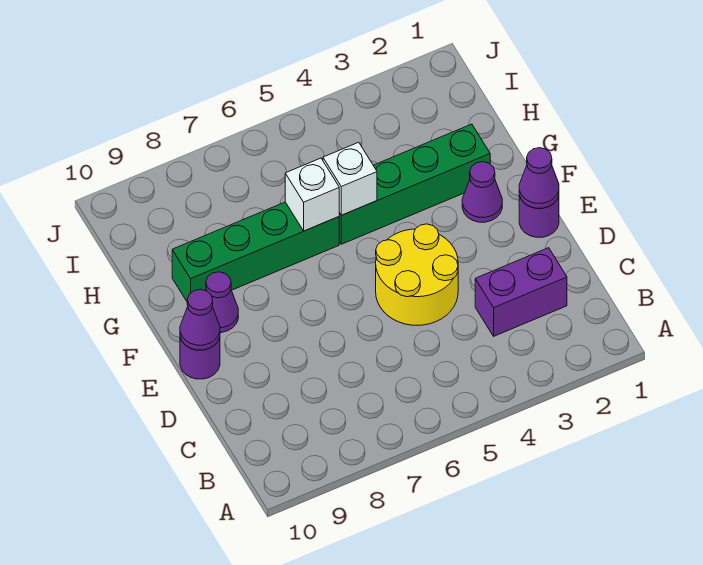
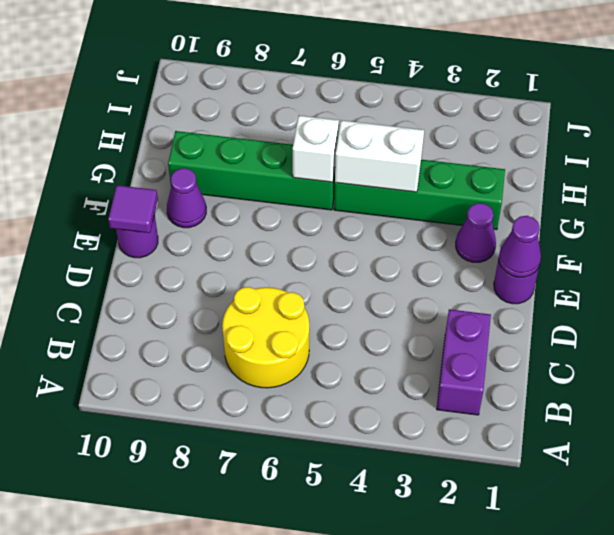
purple brick C2:C3 level 1 -> purple brick B2:C2 level 1
yellow round brick D4:E5 level 1 -> yellow round brick B6:C7 level 1
purple cone E10 level 2 -> purple tile E10 level 2
white brick G5 level 2 -> white brick G4:G5 level 2

